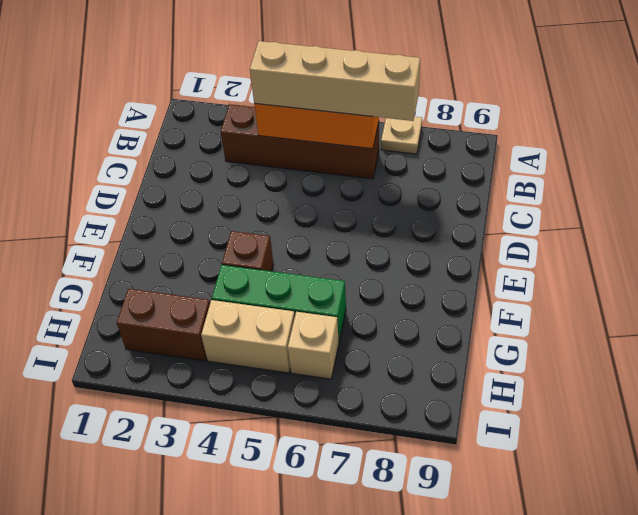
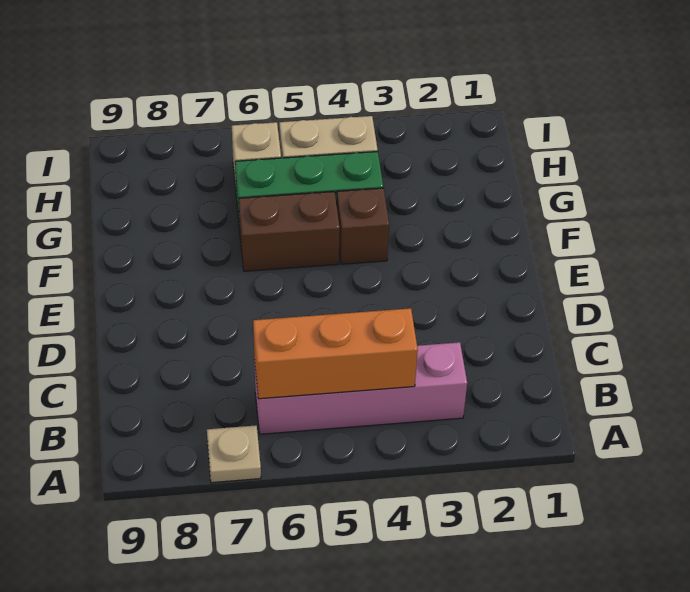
brown brick B3:B6 level 1 -> pink brick B3:B6 level 1
tan brick B4:B7 level 3 -> none
brown brick H2:H3 level 1 -> brown brick F5:F6 level 1

